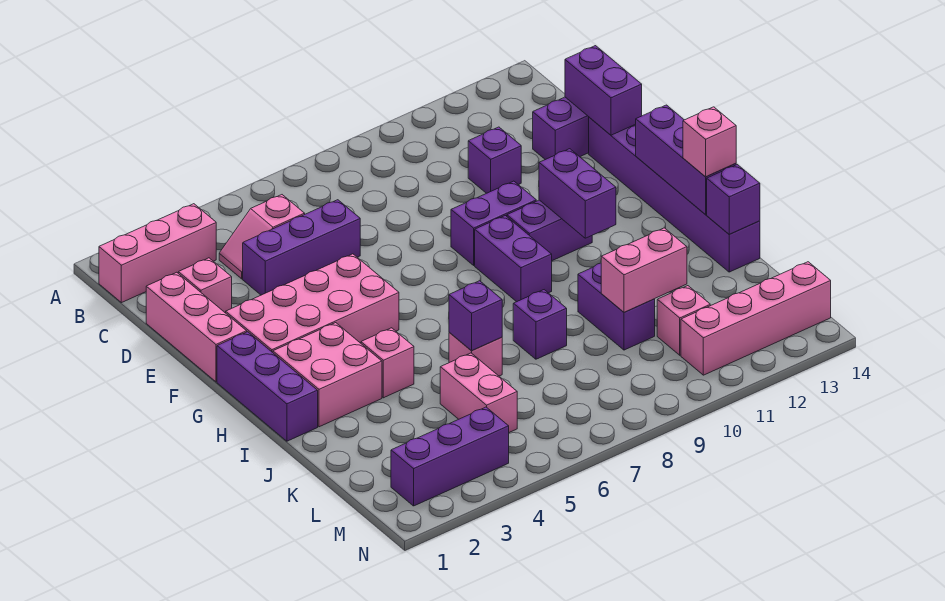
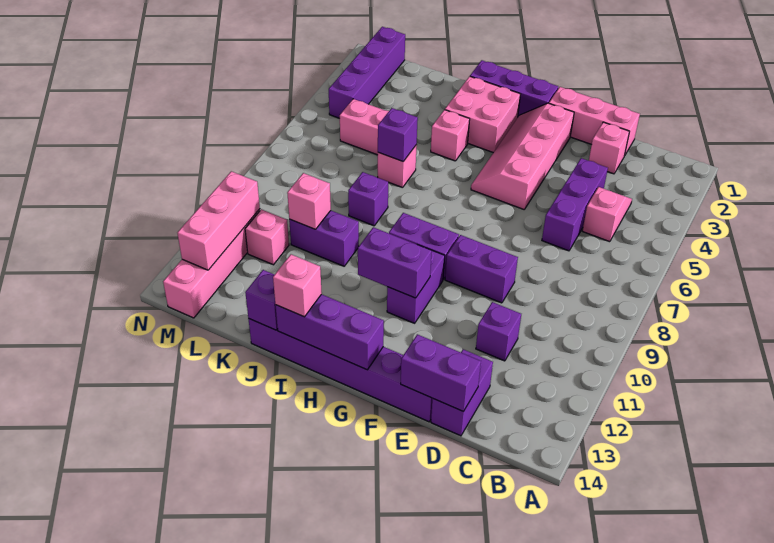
pink brick B1:B3 level 1 -> pink brick M11:M13 level 2
pink brick F2:G5 level 1 -> pink slope F2:G5 level 1 top F
purple brick F9:F10 level 1 -> purple brick E9:F9 level 1
pink brick K10:K11 level 2 -> pink brick K10 level 2
purple brick M2:M4 level 1 -> purple brick M1:M4 level 1

